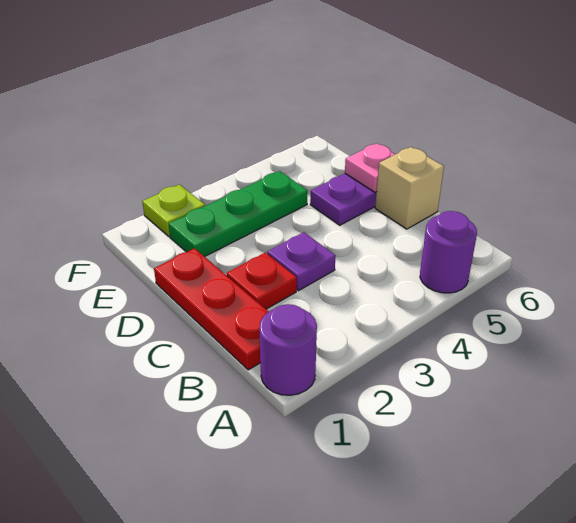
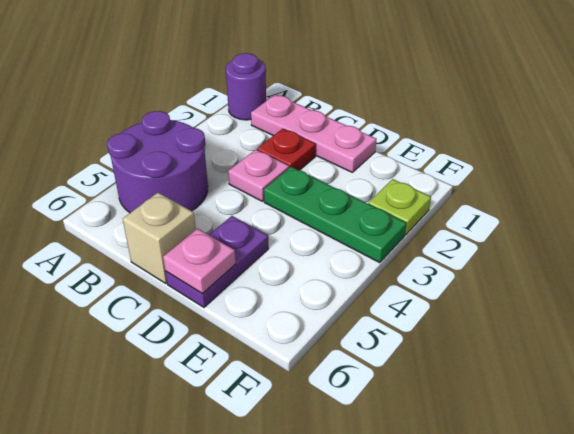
purple round brick A5 level 1 -> purple round brick A4:B5 level 1
red plate B1:D1 level 1 -> pink plate B1:D1 level 1
purple plate C3 level 1 -> pink plate C3 level 1
green plate E2:E4 level 1 -> green plate D3:F3 level 1

